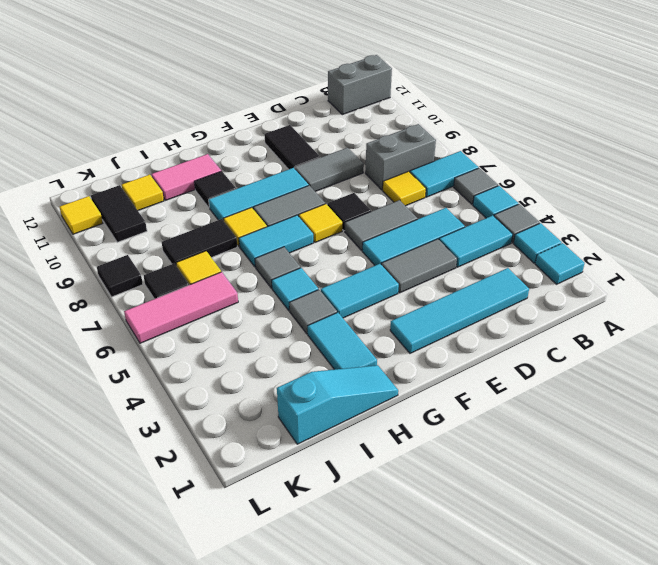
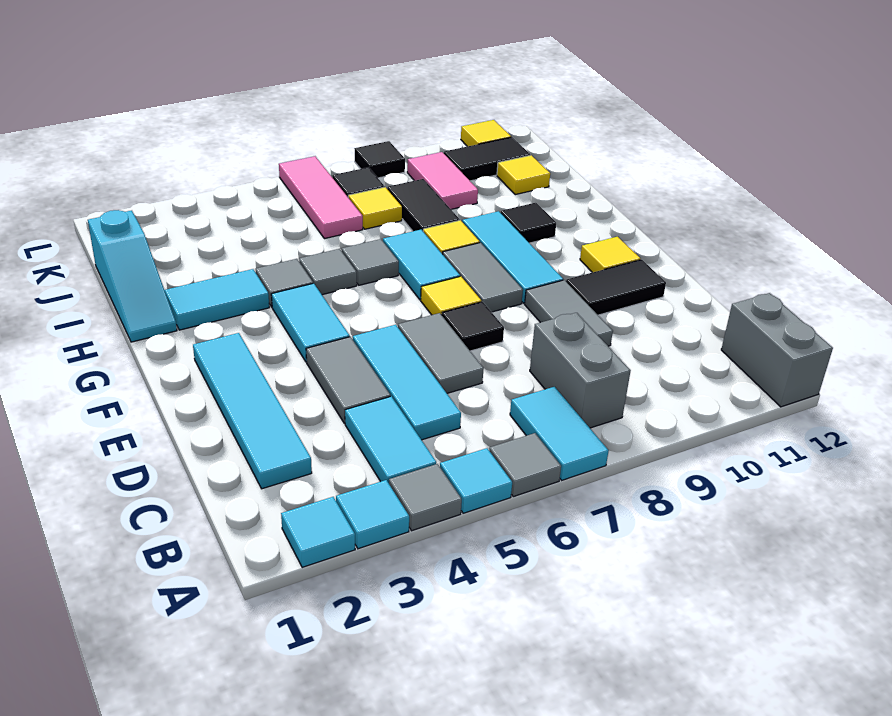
yellow tile C7 level 1 -> yellow tile F11 level 1
cyan tile H5 level 1 -> grey tile H5 level 1
pink tile H11:I11 level 1 -> pink tile J9:K9 level 1

